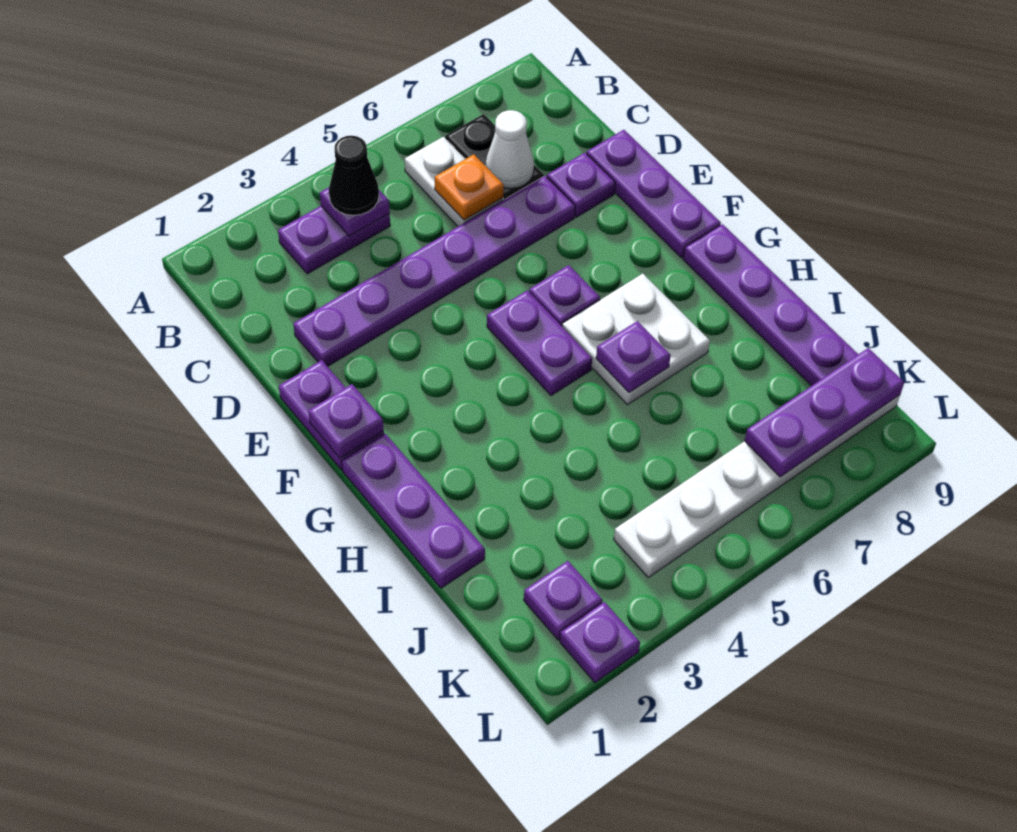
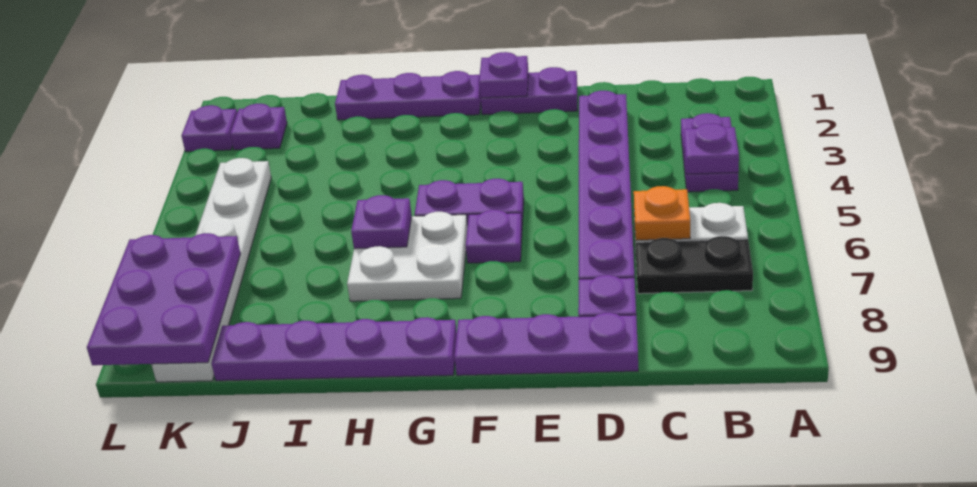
black cone B4 level 3 -> none
white cone C7 level 2 -> none
purple plate K7:K9 level 2 -> purple plate K7:L9 level 2

